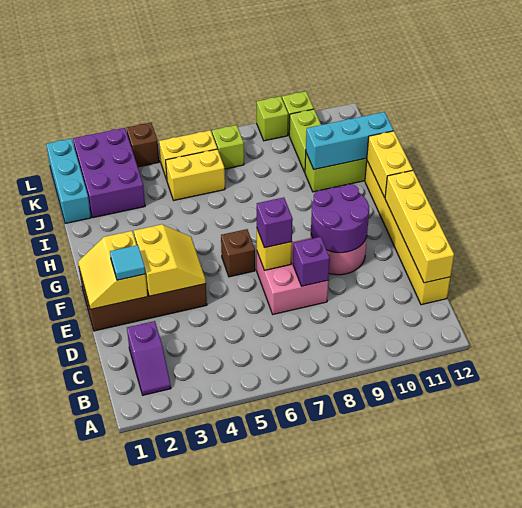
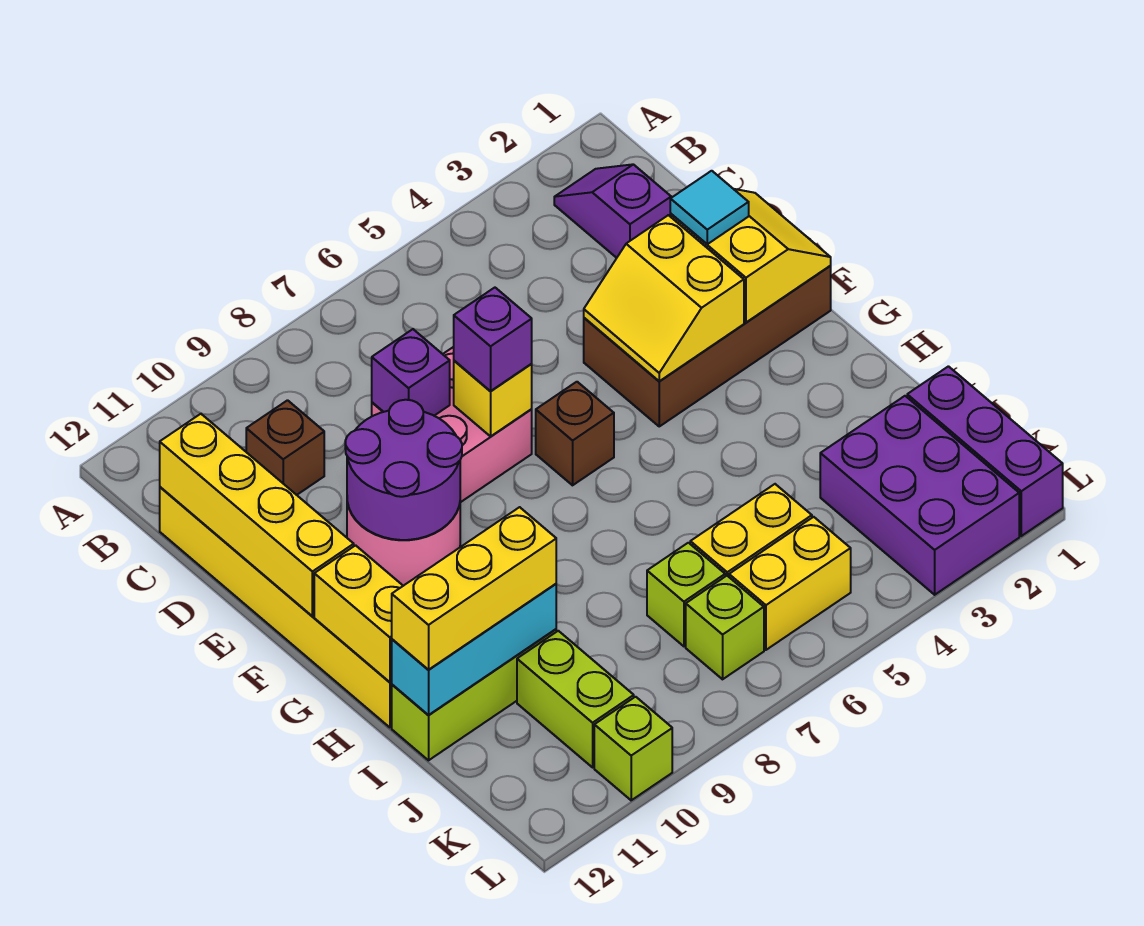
none -> yellow brick I10:I12 level 3
cyan brick J1:L1 level 1 -> purple brick J1:L1 level 1
brown brick L4 level 1 -> brown brick C10 level 1
lime brick L9 level 1 -> lime brick J7 level 1

